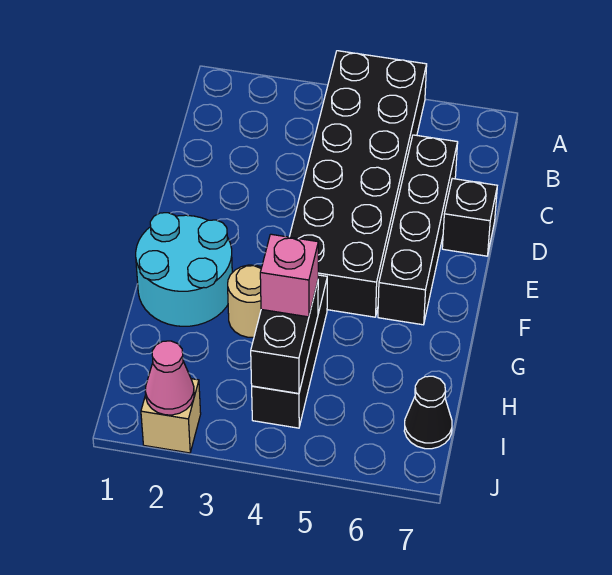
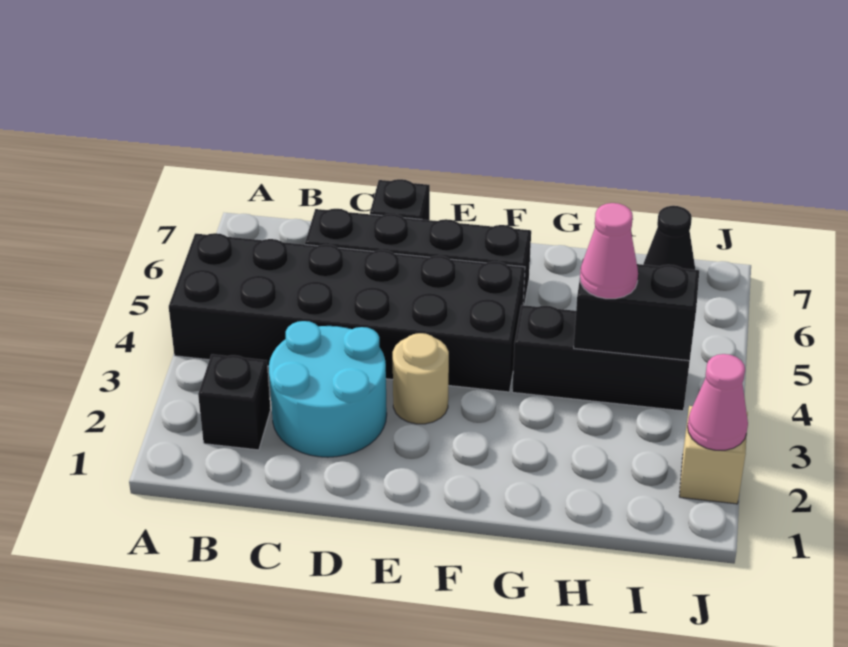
none -> black brick B2 level 1
cyan round brick F1:G2 level 1 -> cyan round brick C2:D3 level 1
tan round brick G3 level 1 -> tan round brick E3 level 1
pink brick H4 level 3 -> pink cone H4 level 3

